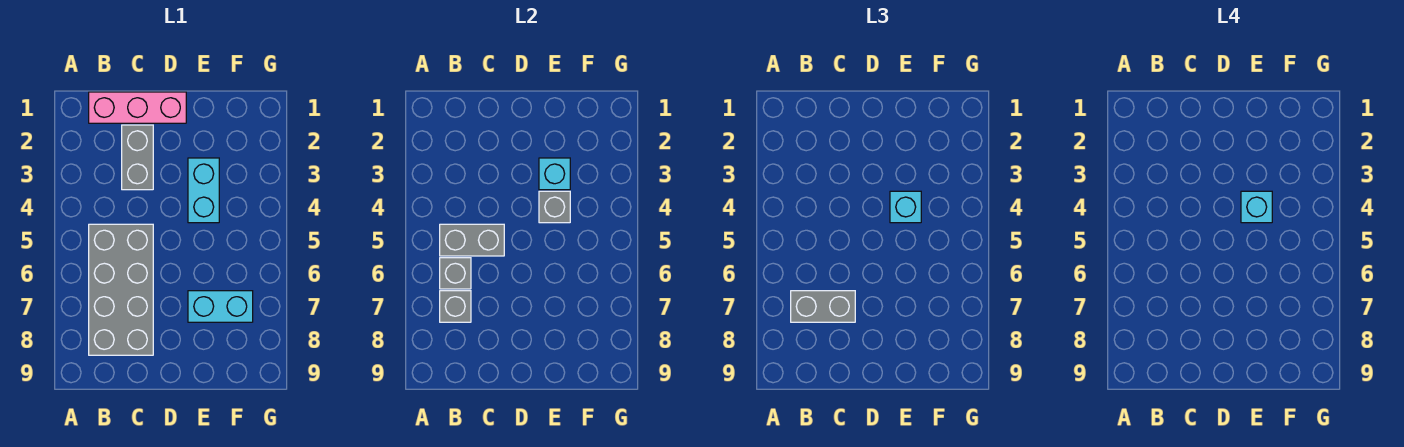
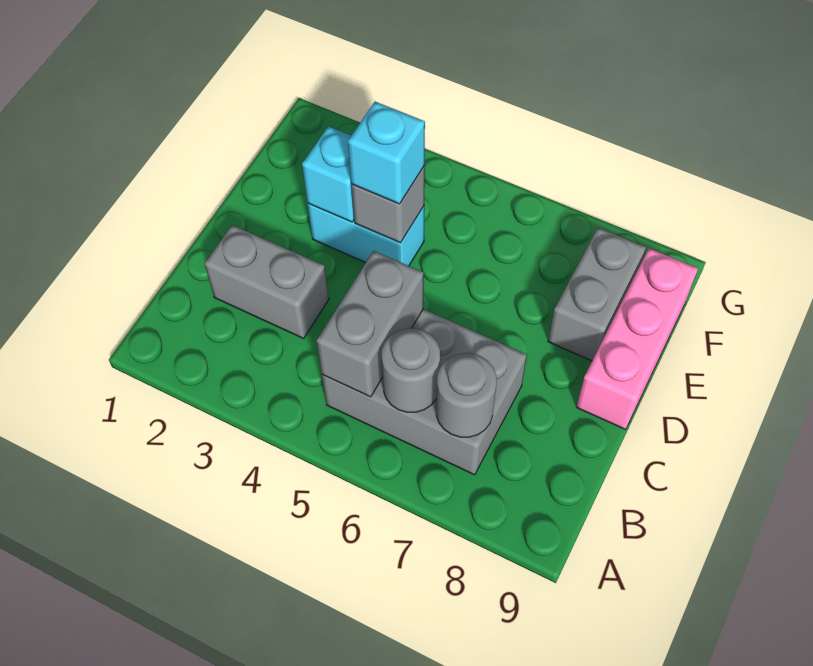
pink brick B1:D1 level 1 -> pink brick D9:F9 level 1
grey brick B5:C8 level 1 -> grey brick B5:C7 level 1
grey brick B6 level 2 -> grey round brick B6 level 2
grey brick B7 level 2 -> grey round brick B7 level 2
grey brick B7:C7 level 3 -> grey brick E8:F8 level 1
cyan brick E4 level 4 -> none
cyan brick E7:F7 level 1 -> none

